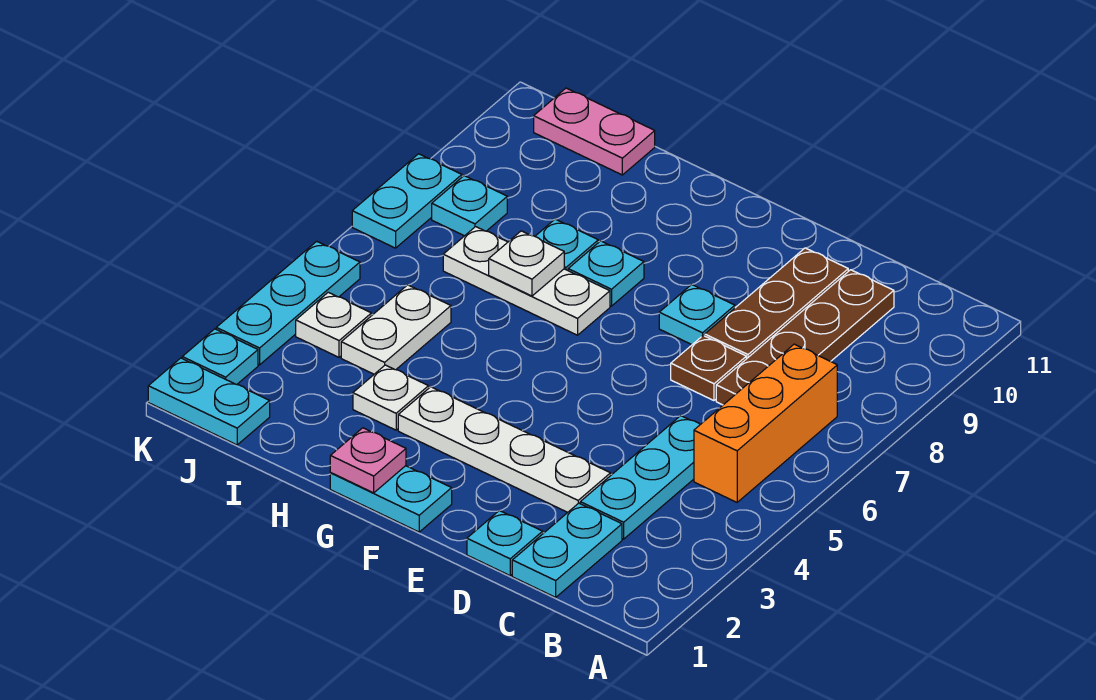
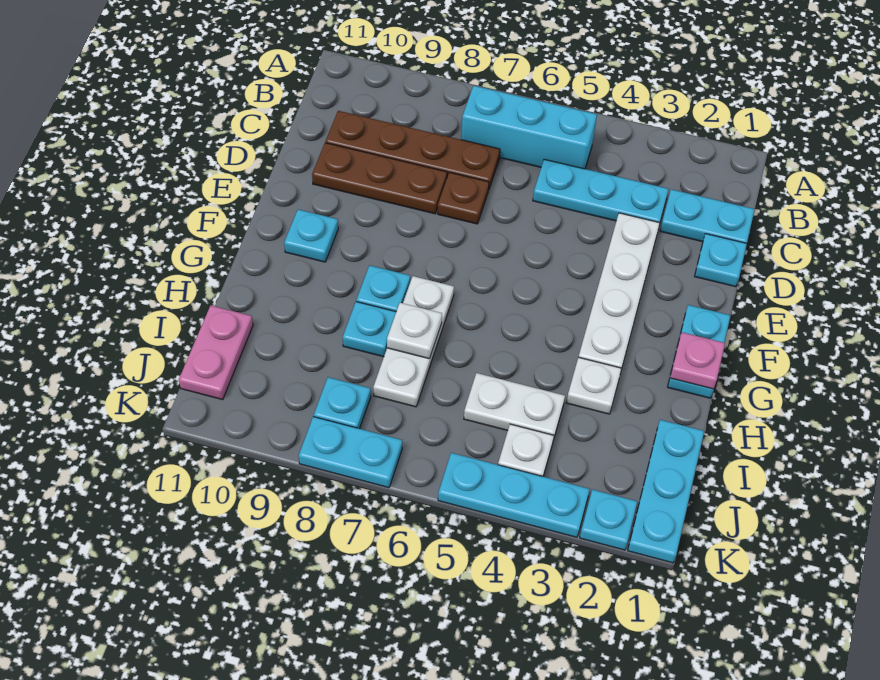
orange brick B5:B7 level 1 -> cyan brick B5:B7 level 1
cyan plate E8 level 1 -> cyan plate F10 level 1
cyan plate J1:K1 level 1 -> cyan plate I1:K1 level 1

